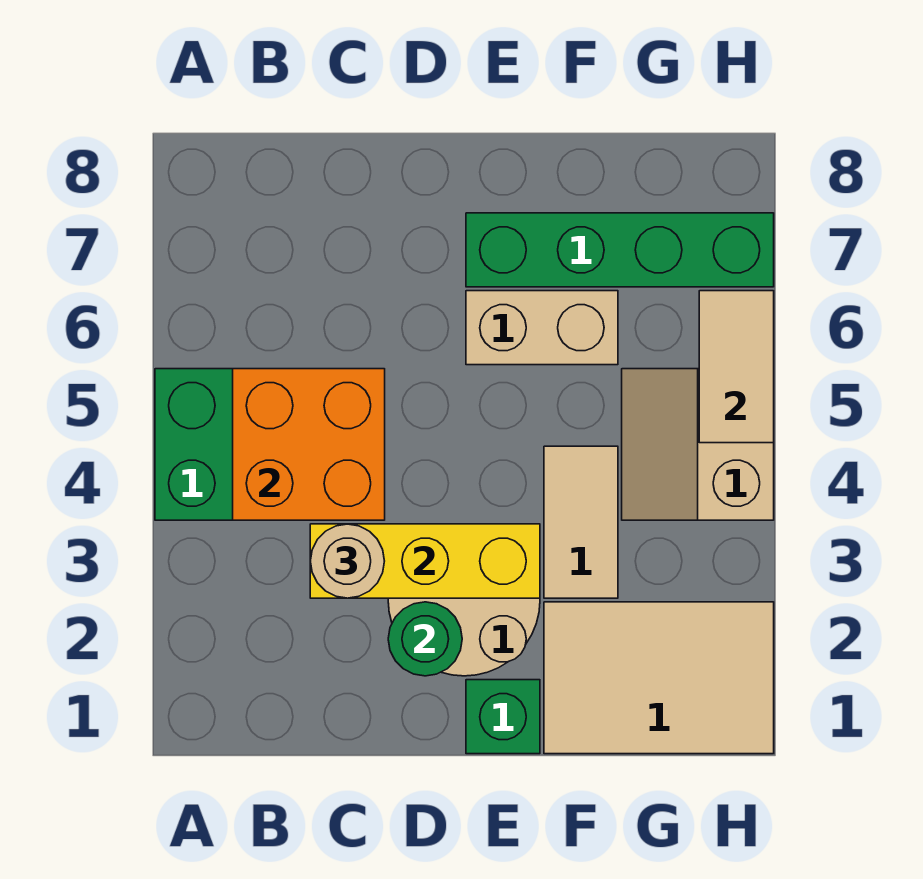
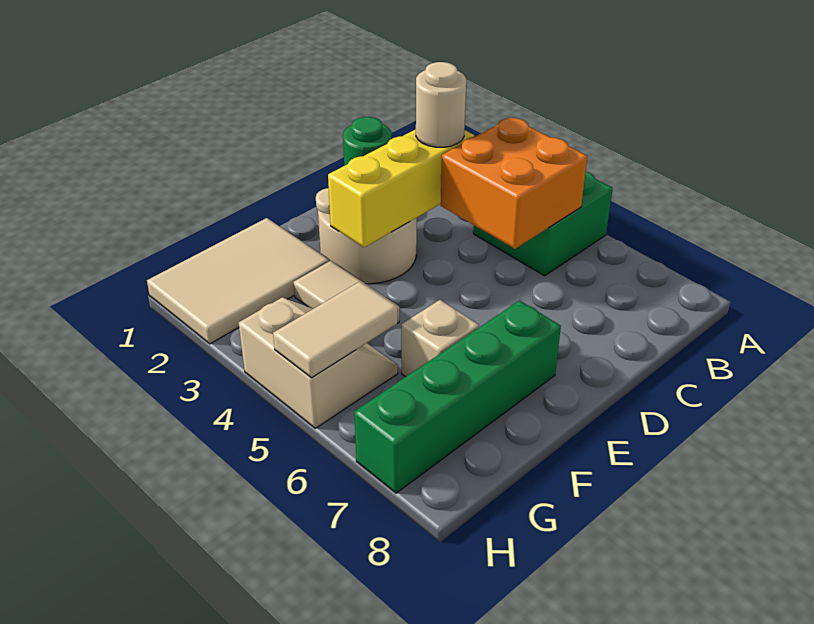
green brick E1 level 1 -> none
tan brick E6:F6 level 1 -> tan brick F6 level 1
tan tile H5:H6 level 2 -> tan tile G5:H5 level 2

